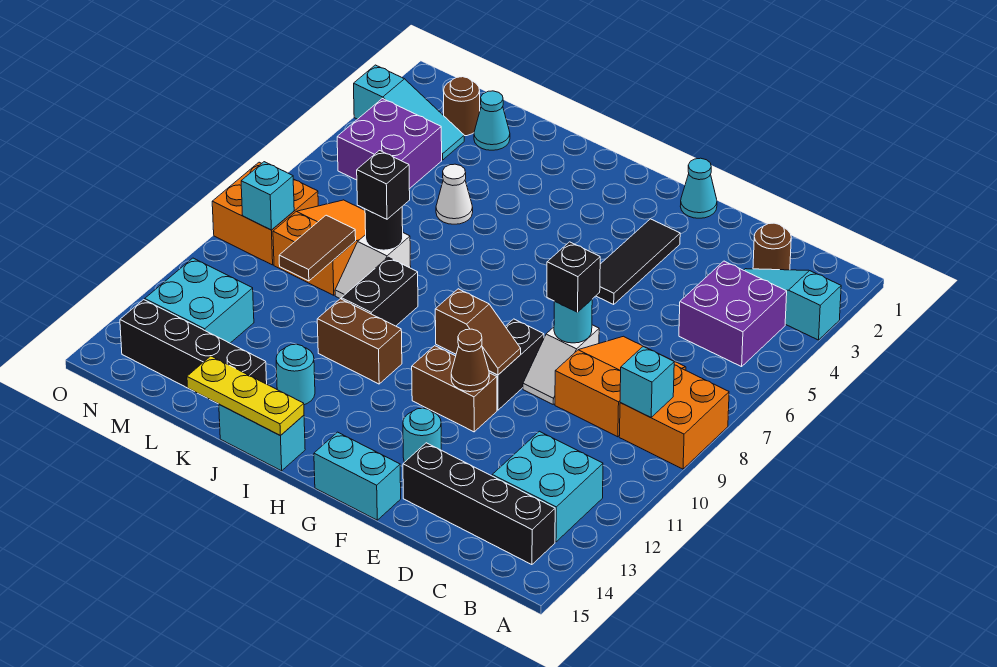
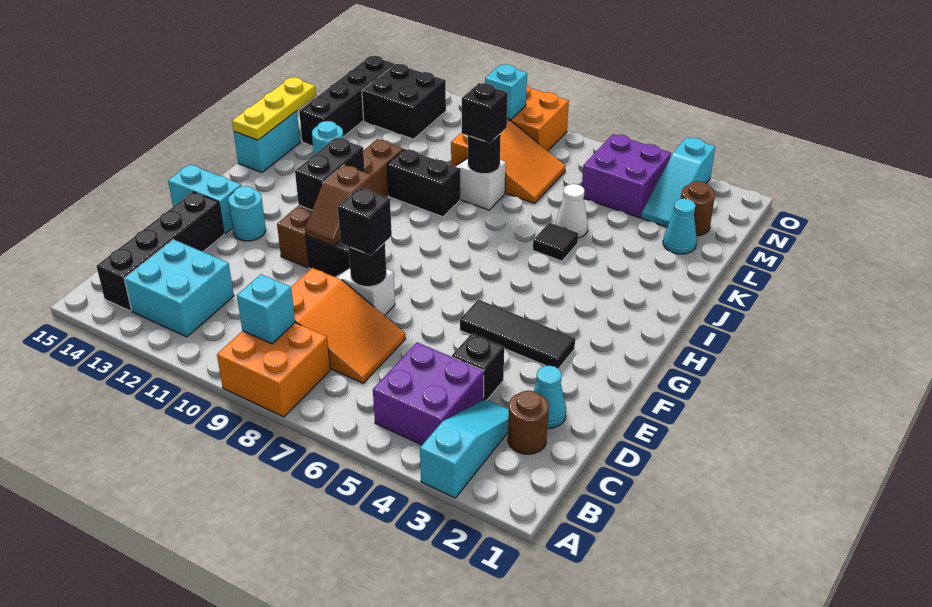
none -> black brick D4 level 1
cyan round brick E8 level 2 -> black round brick E8 level 2
cyan cone F1 level 1 -> cyan cone D2 level 1
brown cone F11 level 2 -> none
cyan brick F15:G15 level 1 -> cyan brick F14:F15 level 1
none -> black brick G11:H11 level 2
none -> black tile J5 level 1
brown tile L9:L10 level 2 -> none
cyan brick M12:N13 level 1 -> black brick M12:N13 level 1

